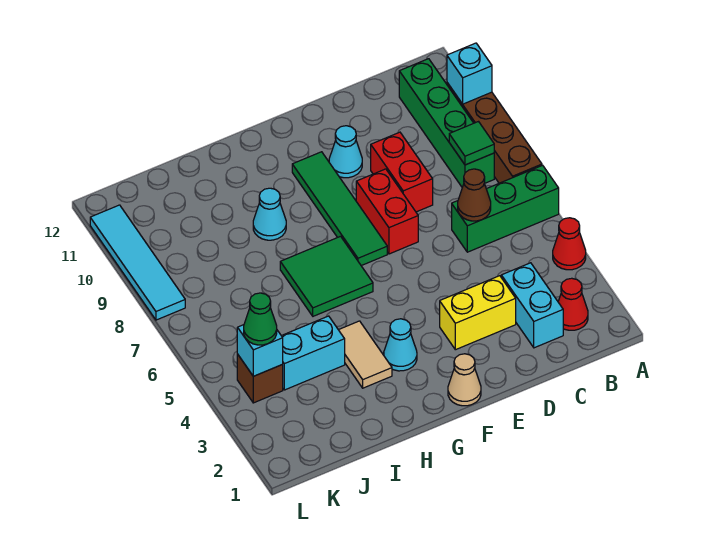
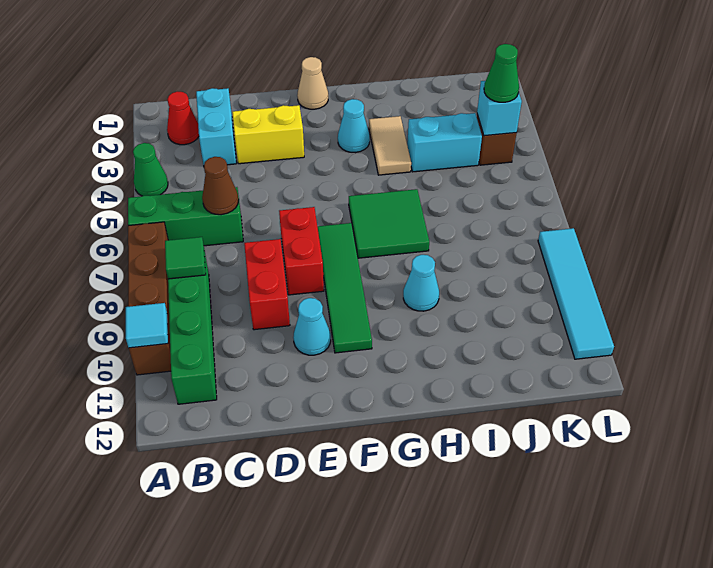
red cone A4 level 1 -> green cone A4 level 1
cyan brick A10 level 2 -> cyan tile A10 level 2

